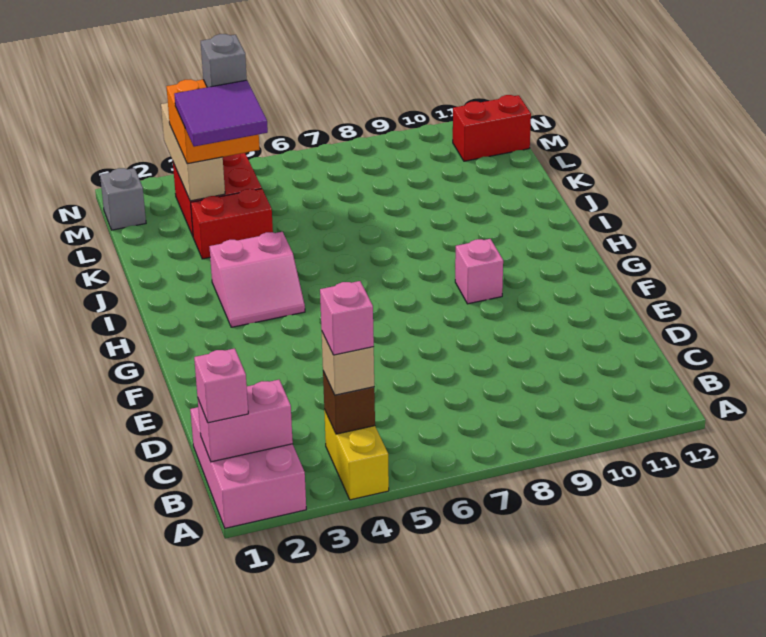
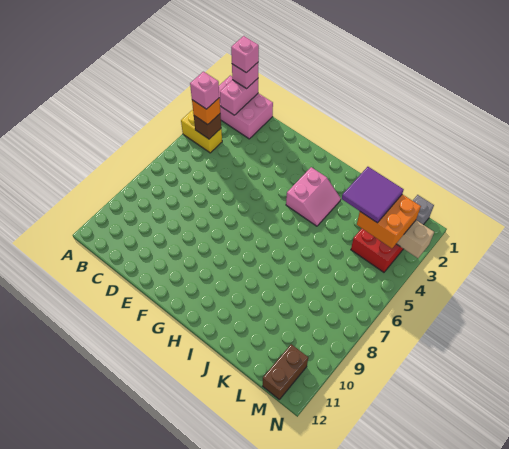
tan brick B4 level 3 -> orange brick B4 level 3
pink brick G9 level 1 -> pink brick B1 level 4
pink slope H3:I4 level 1 top I -> pink slope H3:I4 level 1 top H
red brick K3:K4 level 1 -> none
grey brick M4 level 4 -> none
red brick M11:M12 level 1 -> brown brick M11:M12 level 1

